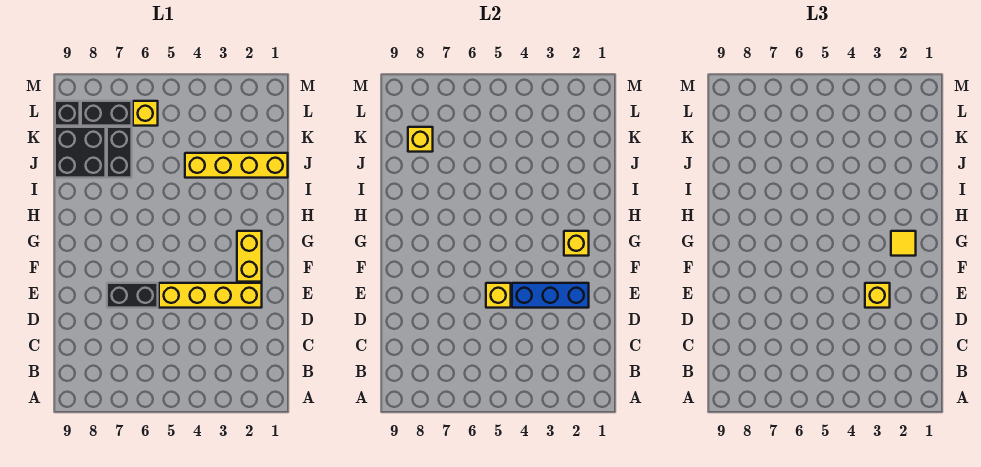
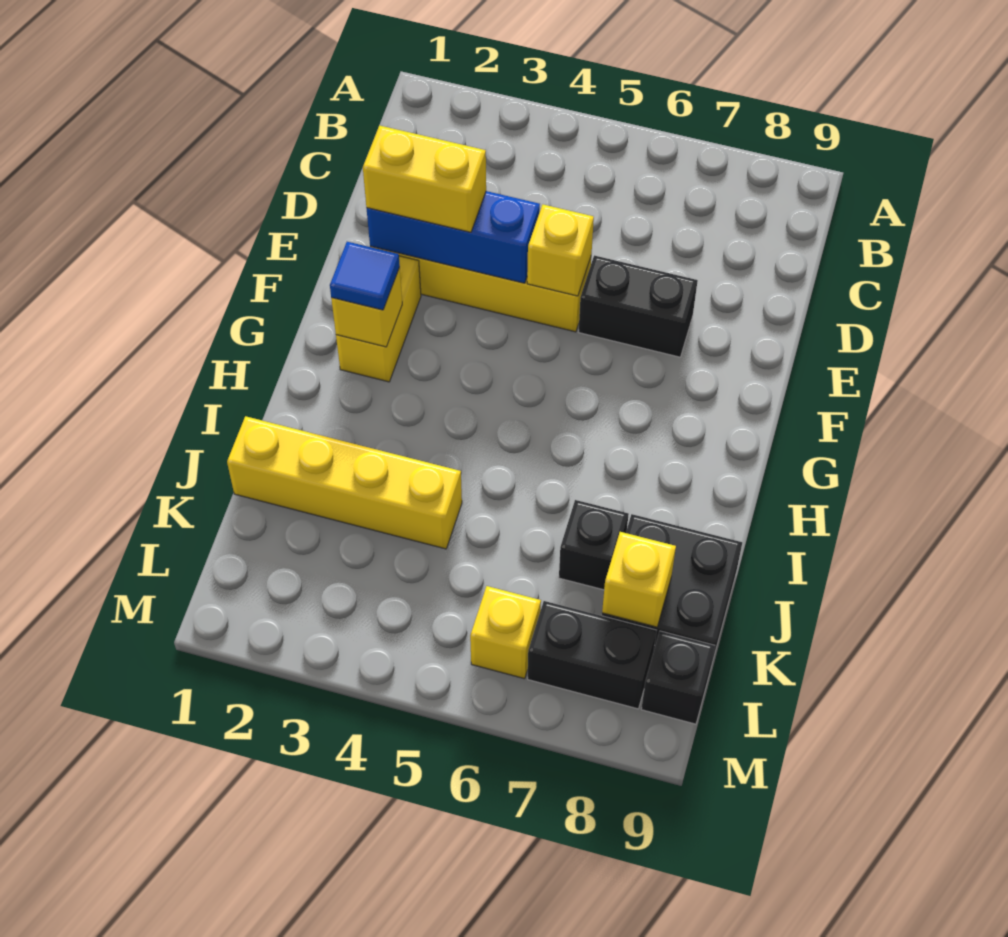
yellow brick E3 level 3 -> yellow brick E2:E3 level 3
yellow tile G2 level 3 -> blue tile G2 level 3
black brick J7:K7 level 1 -> black brick J7 level 1

